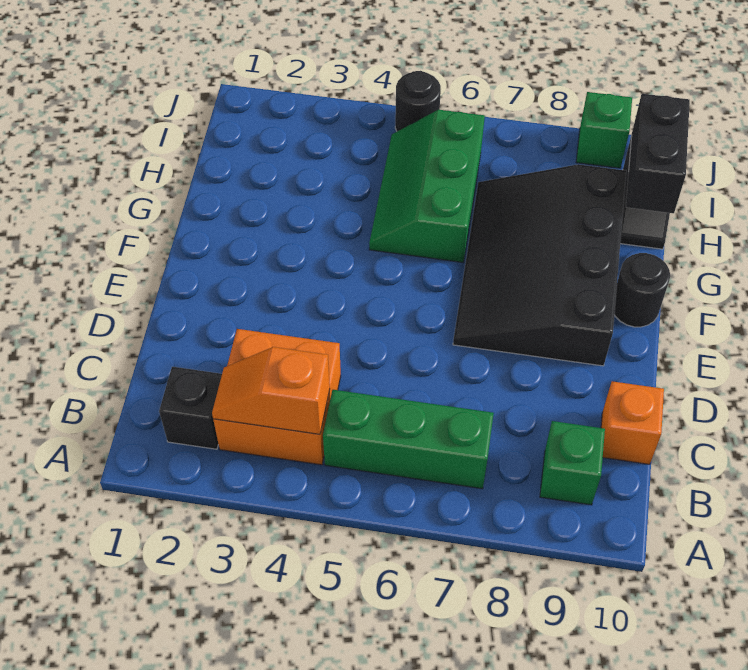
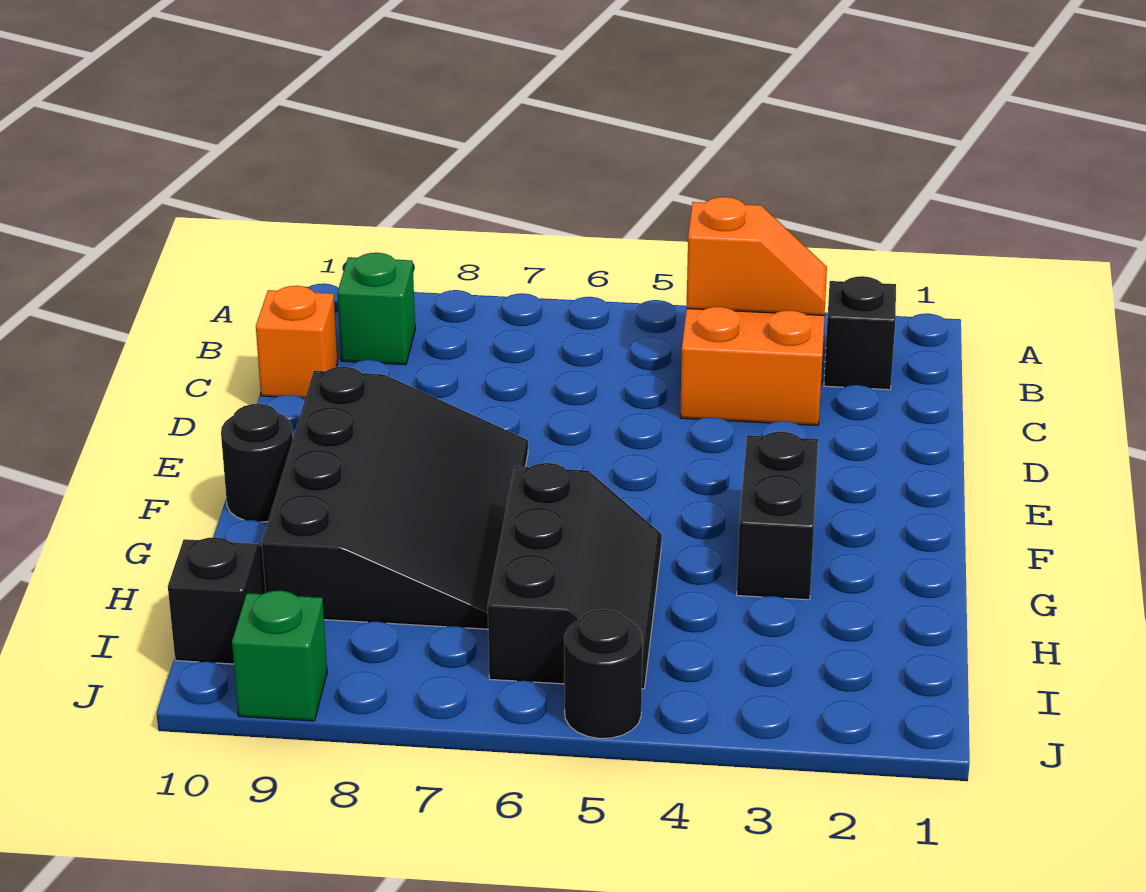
green brick B5:B7 level 1 -> none
green slope G5:I6 level 1 top 6 -> black slope G5:I6 level 1 top 6
black brick H10:I10 level 2 -> black brick F3:G3 level 1

